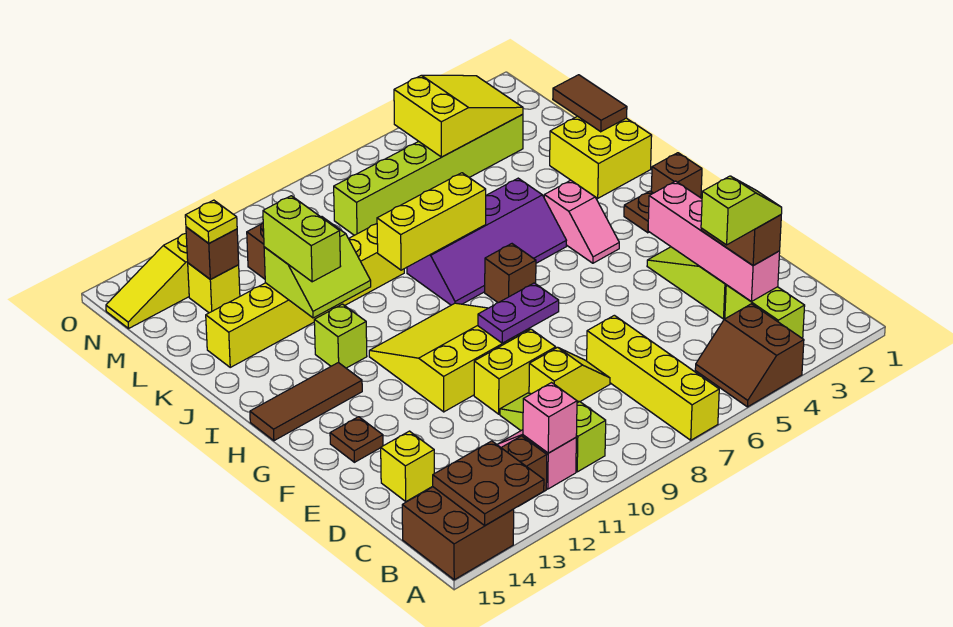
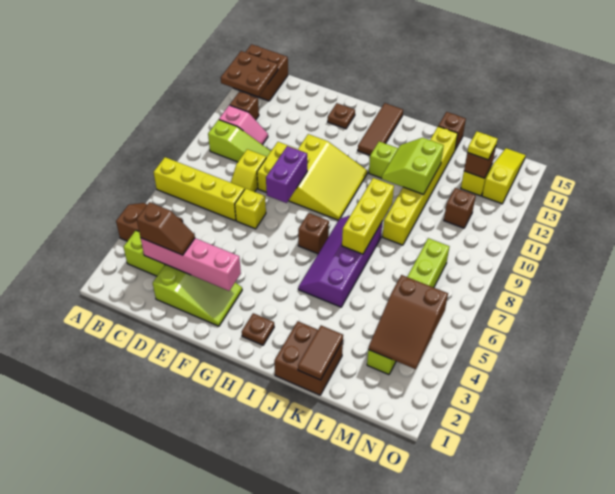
pink brick B11 level 2 -> none
lime slope C3:C4 level 4 top 4 -> none
yellow brick D14 level 1 -> yellow brick E7 level 1
purple plate F8:F9 level 2 -> purple brick F8:F9 level 2
brown brick H1 level 1 -> brown brick K15 level 1
pink slope H4:I4 level 1 top I -> none
yellow brick J1:K2 level 1 -> brown brick J1:K2 level 1
lime brick J12:K12 level 3 -> none
brown tile K1:L1 level 2 -> brown tile K1:K2 level 2
yellow slope M3:N5 level 2 top 5 -> brown slope M3:N5 level 2 top 5

